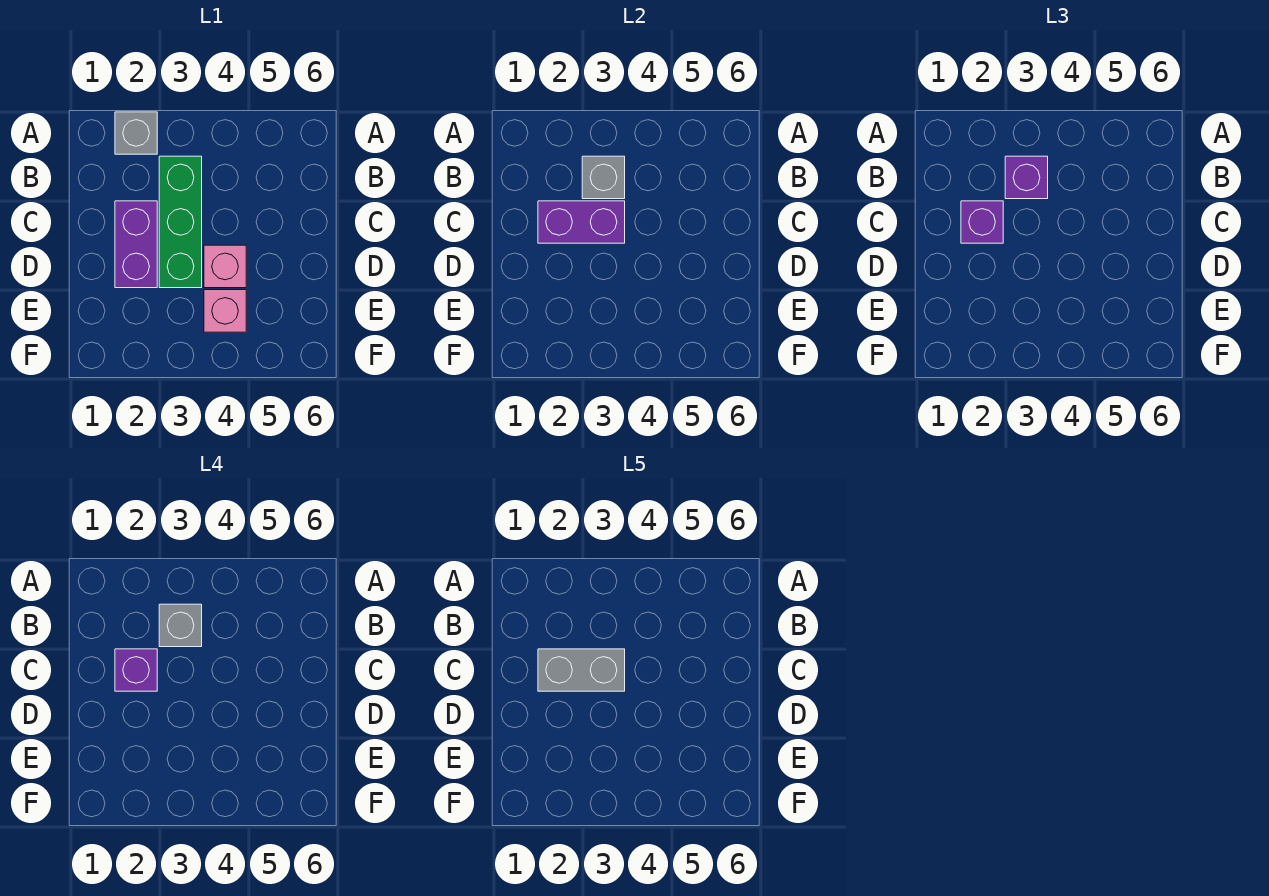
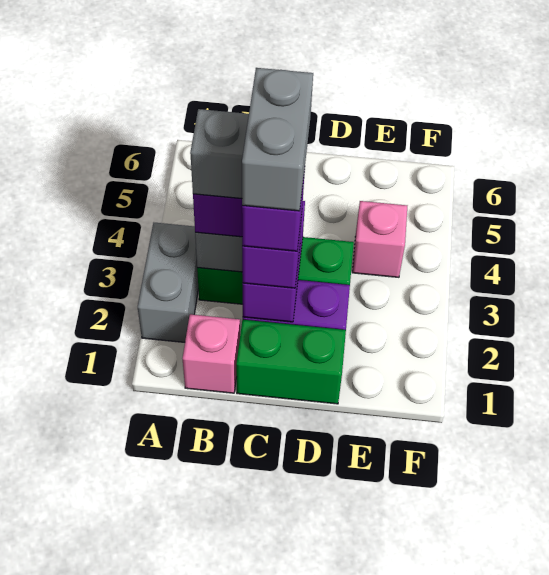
grey brick A2 level 1 -> grey brick A2:A3 level 1
none -> green brick C1:D1 level 1
pink brick D4 level 1 -> pink brick B1 level 1

